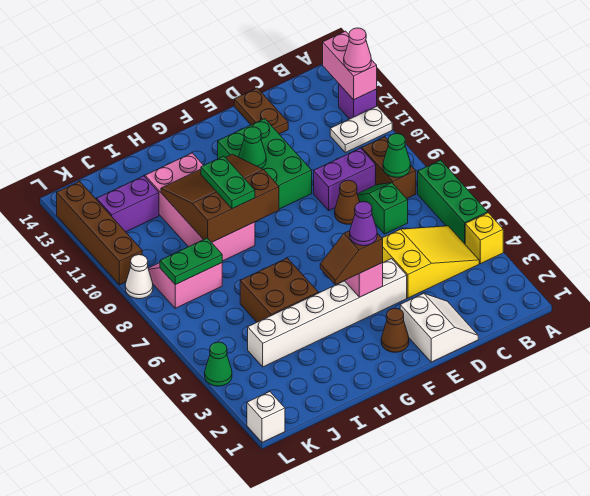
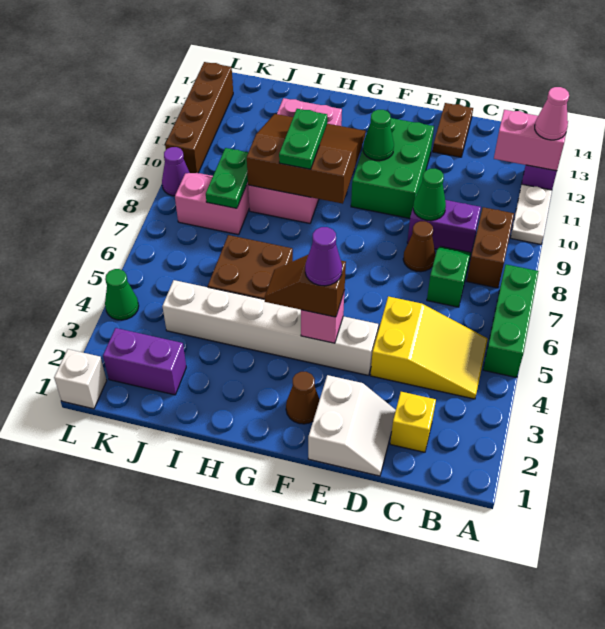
yellow brick A4 level 1 -> yellow brick C2 level 1
white plate A11:B11 level 1 -> white plate A10:A11 level 1
pink brick A12:A13 level 2 -> pink brick A12:B12 level 2
green cone B8 level 2 -> green cone D9 level 2
green plate J8:K8 level 2 -> green plate J8:J9 level 2
purple brick J12:K12 level 1 -> purple brick J2:K2 level 1
white cone L9 level 1 -> purple cone L9 level 1

